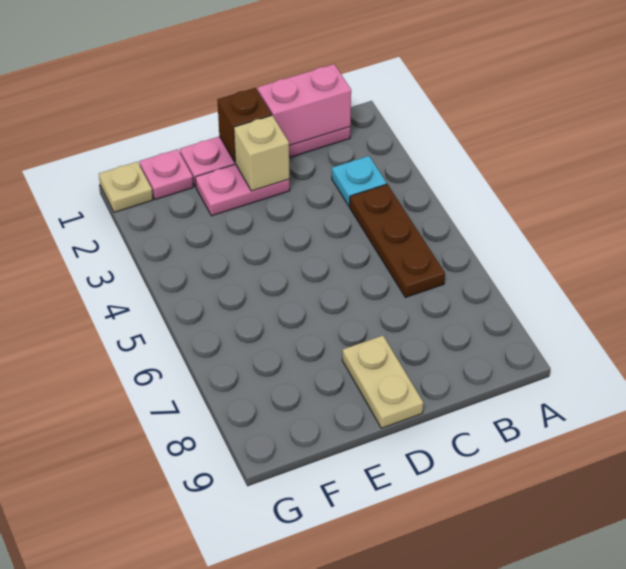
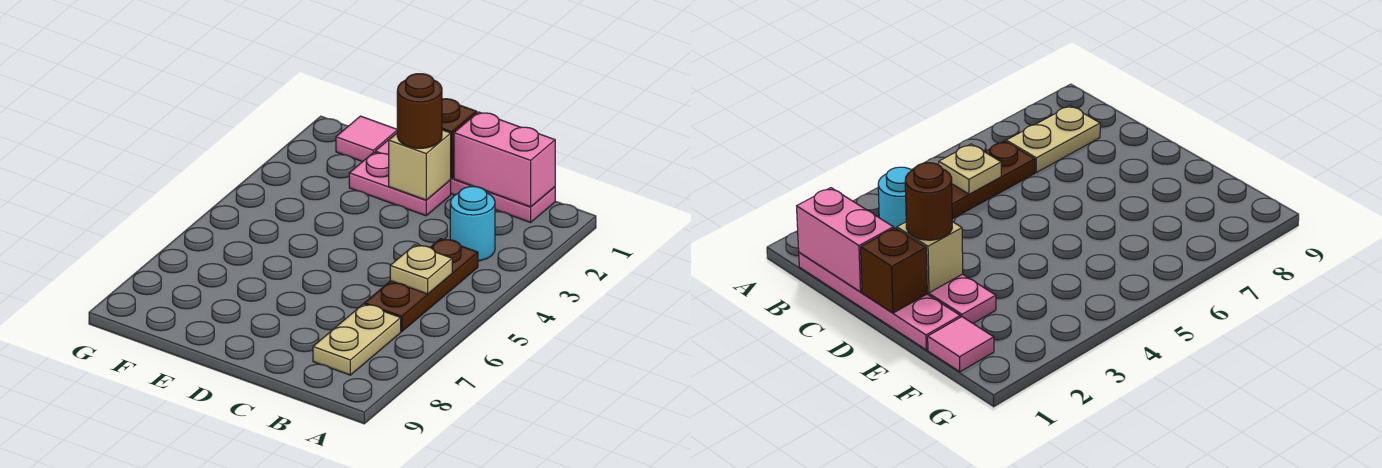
cyan plate B3 level 1 -> cyan round brick B3 level 1
none -> brown round brick D2 level 3
tan plate D8:D9 level 1 -> tan plate B7:B8 level 1
pink plate F1 level 1 -> pink tile F1 level 1
tan plate G1 level 1 -> tan plate B5 level 2

